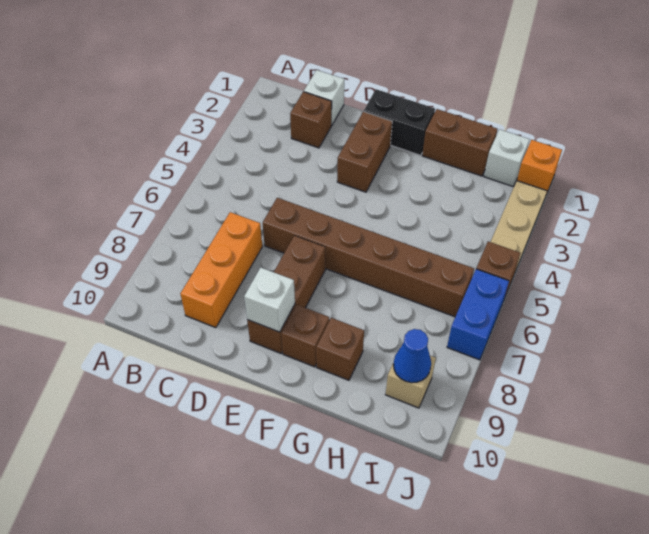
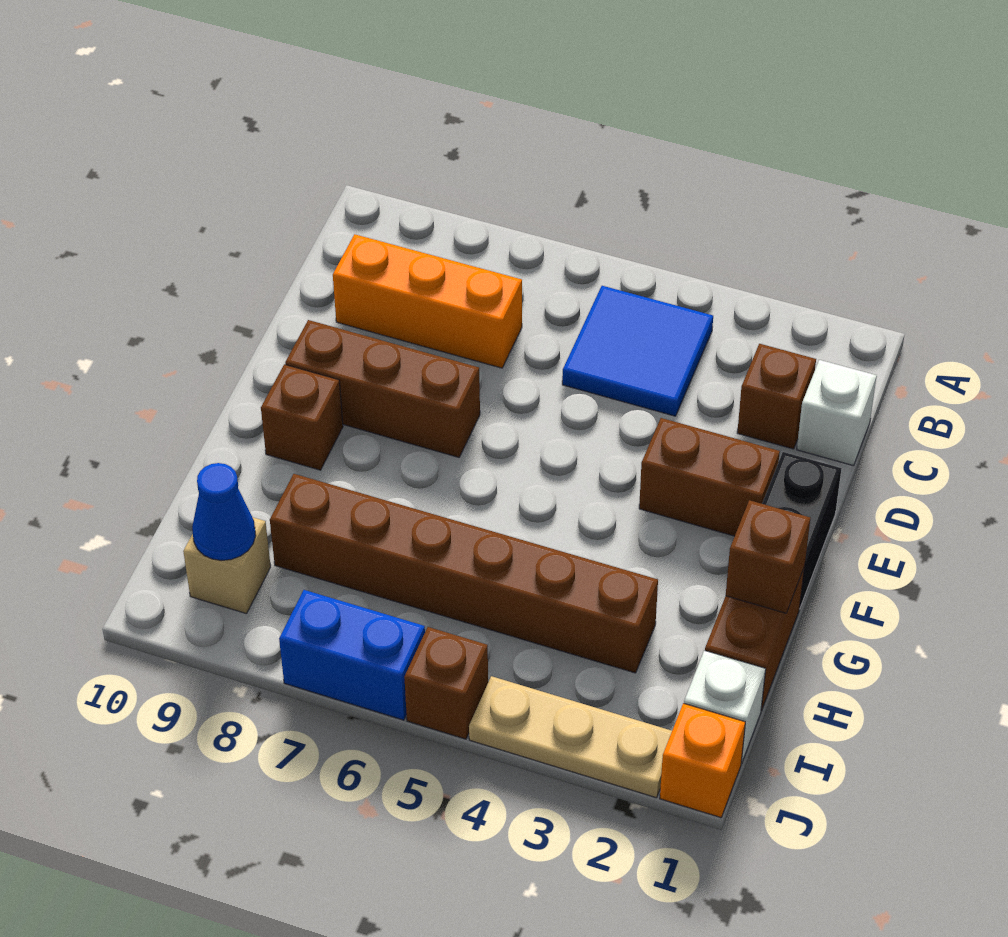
none -> blue tile B4:C5 level 1
brown brick D6:I6 level 1 -> brown brick H3:H8 level 1
white brick E9 level 2 -> none
brown brick G9 level 1 -> brown brick G1 level 2

